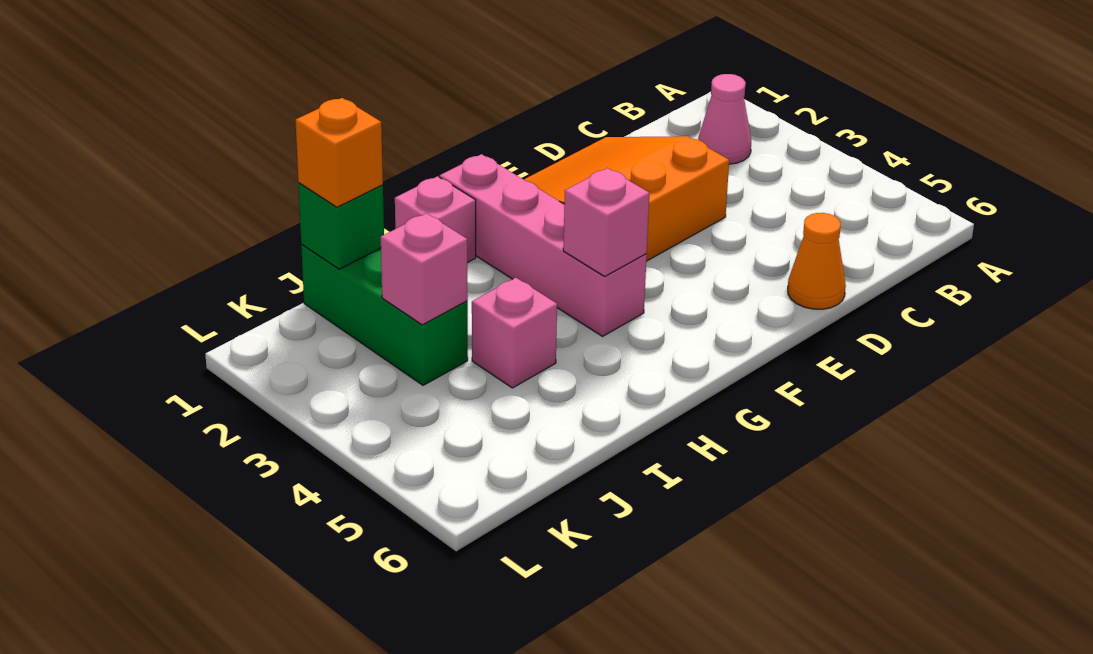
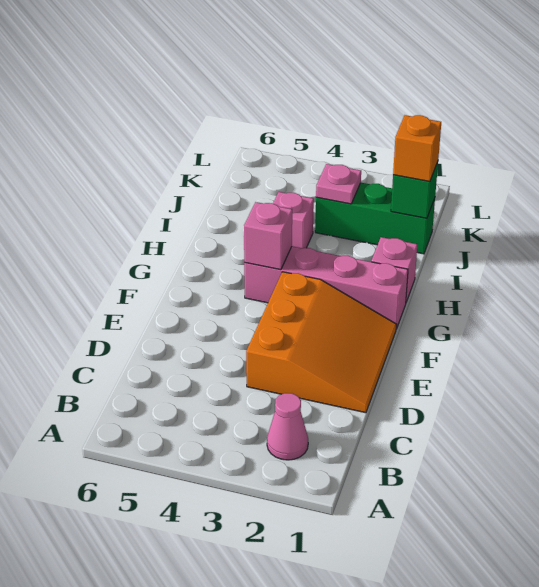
orange cone D6 level 1 -> none
pink brick J3 level 2 -> pink plate J3 level 2

